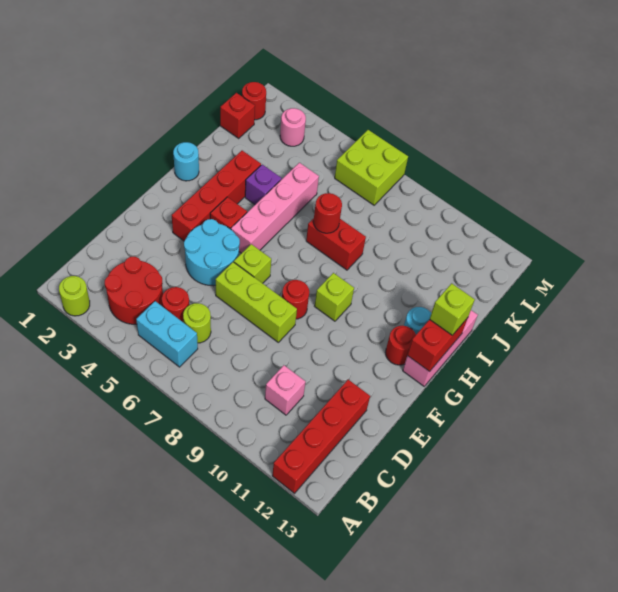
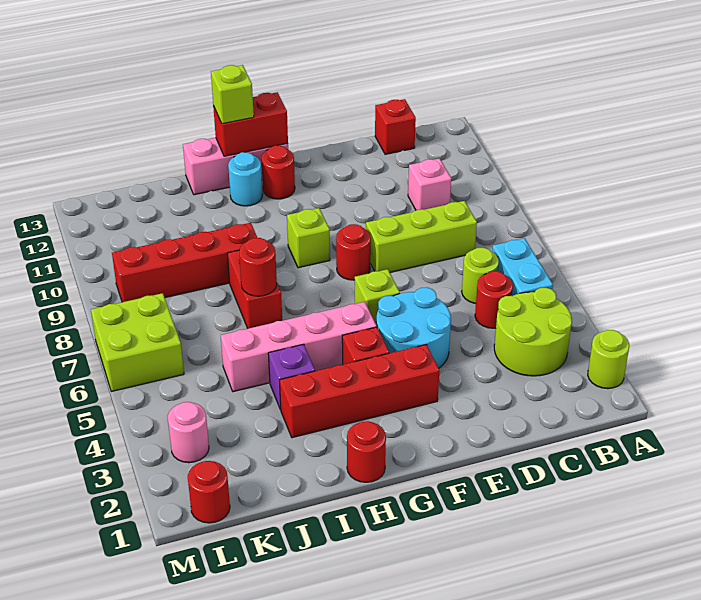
red brick A12:D12 level 1 -> red brick I9:L9 level 1
red round brick B3:C4 level 1 -> lime round brick B3:C4 level 1
lime brick E6:E8 level 1 -> lime brick C8:E8 level 1
cyan round brick H1 level 1 -> red round brick H1 level 1
red brick K1 level 1 -> red brick C13 level 1

